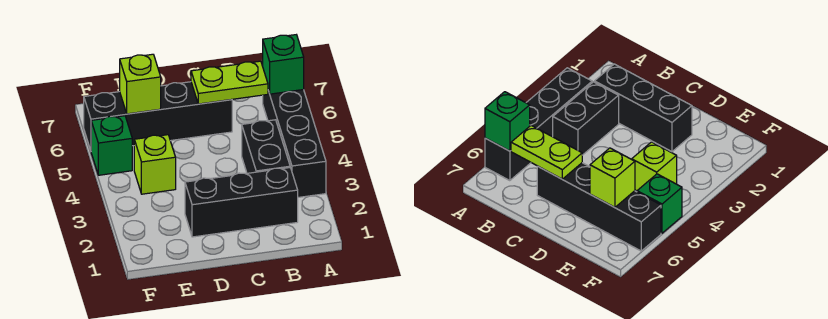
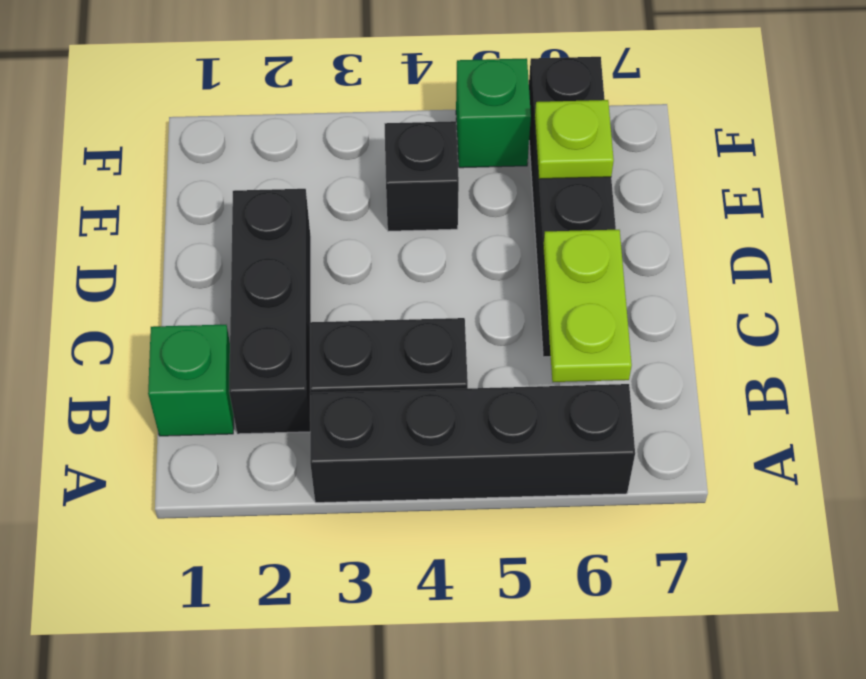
green brick A6 level 2 -> green brick B1 level 1
lime brick E4 level 1 -> black brick E4 level 1
lime brick E6 level 2 -> lime plate E6 level 2

